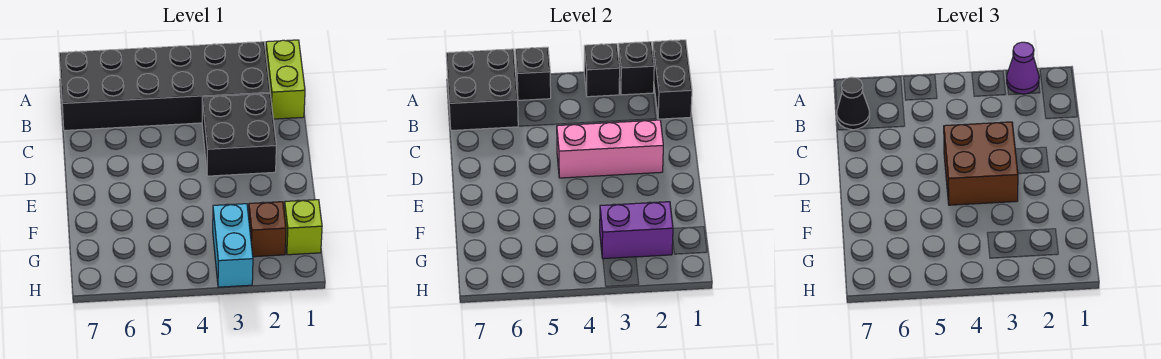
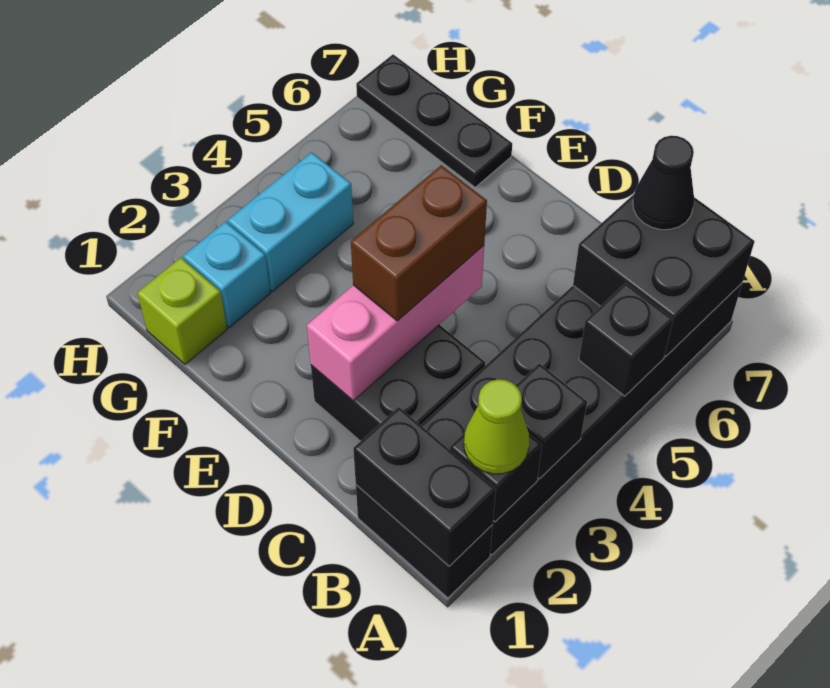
lime brick A1:B1 level 1 -> black brick A1:B1 level 1
purple cone A2 level 3 -> lime cone A2 level 3
brown brick D3:E4 level 3 -> brown brick D3:D4 level 3
none -> black plate F7:H7 level 1
brown brick G2 level 1 -> cyan brick G2 level 1
purple brick G2:G3 level 2 -> none
cyan brick G3:H3 level 1 -> cyan brick G3:G4 level 1

